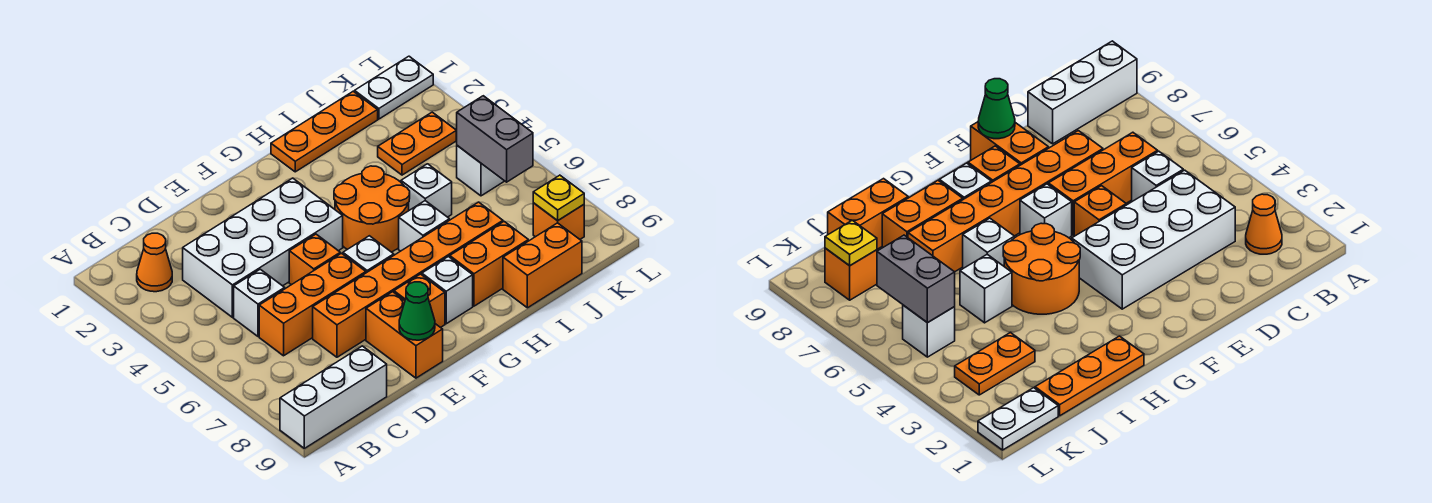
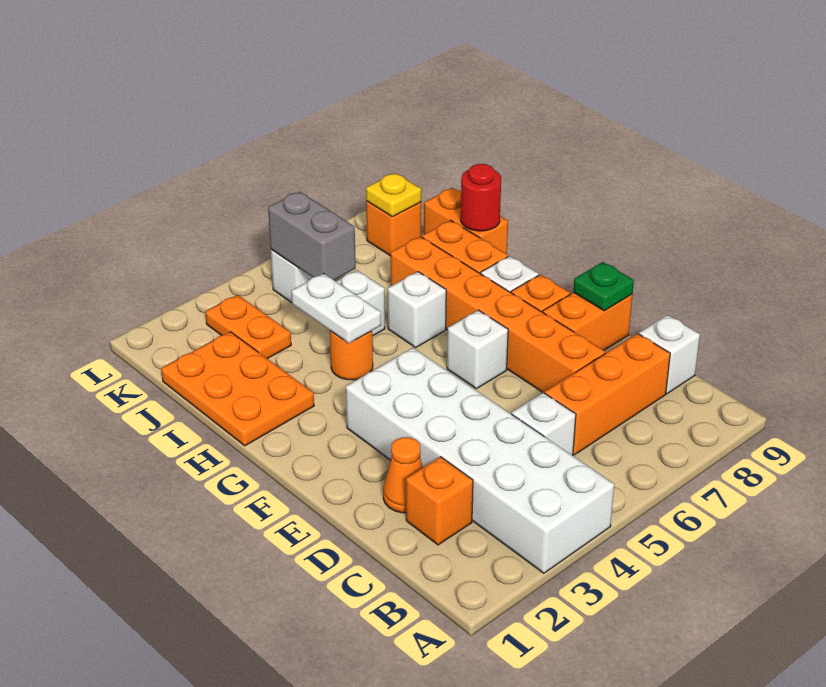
white brick A9:C9 level 1 -> white brick C9 level 1
orange cone B2 level 1 -> orange cone D2 level 1
white brick C3:F4 level 1 -> white brick A3:F4 level 1
orange brick C6:E6 level 1 -> orange brick C6:C8 level 1
orange brick E5 level 1 -> orange brick C2 level 1
green cone E9 level 2 -> green plate E9 level 2
orange round brick G4:H5 level 1 -> orange round brick H4 level 1
orange plate H1:J1 level 1 -> orange plate H1:J2 level 1
none -> red round brick I9 level 2
white plate K1:L1 level 1 -> white plate H4:I4 level 2
grey brick K5:K6 level 2 -> grey brick J5:K5 level 2

